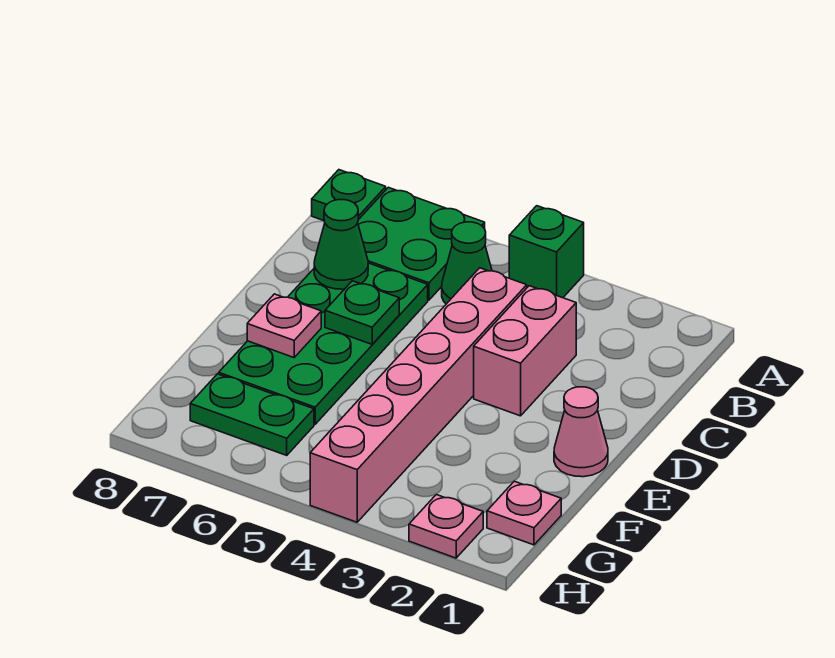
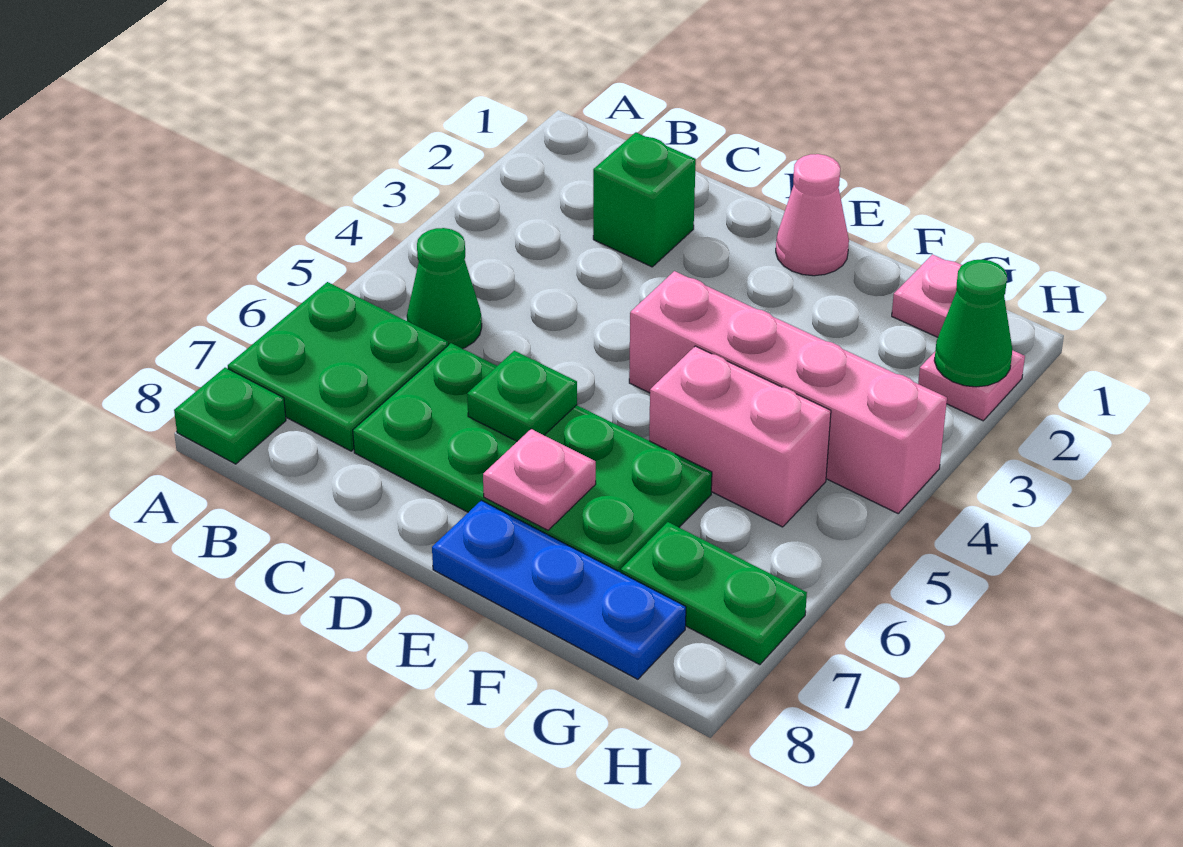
green brick A4 level 1 -> green brick C2 level 1
pink brick C3:D3 level 1 -> pink brick F5:G5 level 1
pink brick C4:H4 level 1 -> pink brick E4:H4 level 1
green cone C7 level 2 -> green cone H2 level 2
none -> blue plate E8:G8 level 1
green plate G6:G7 level 1 -> green plate G7:H7 level 1

